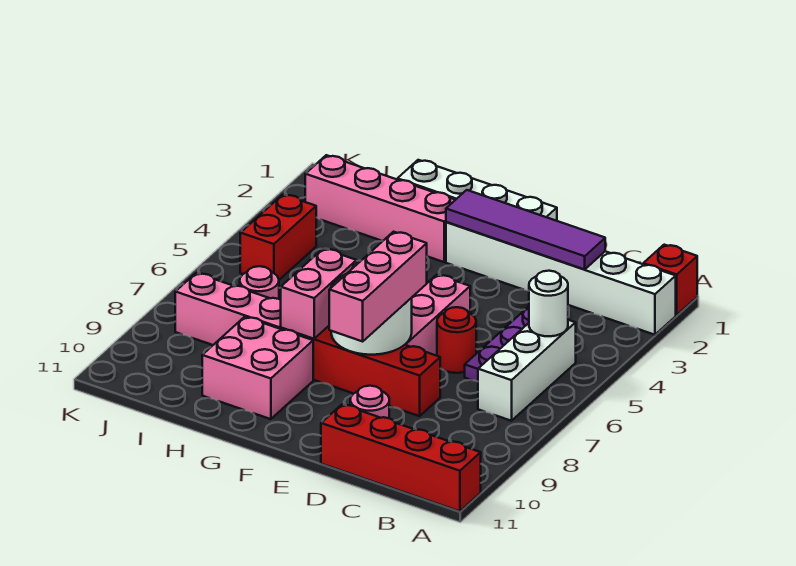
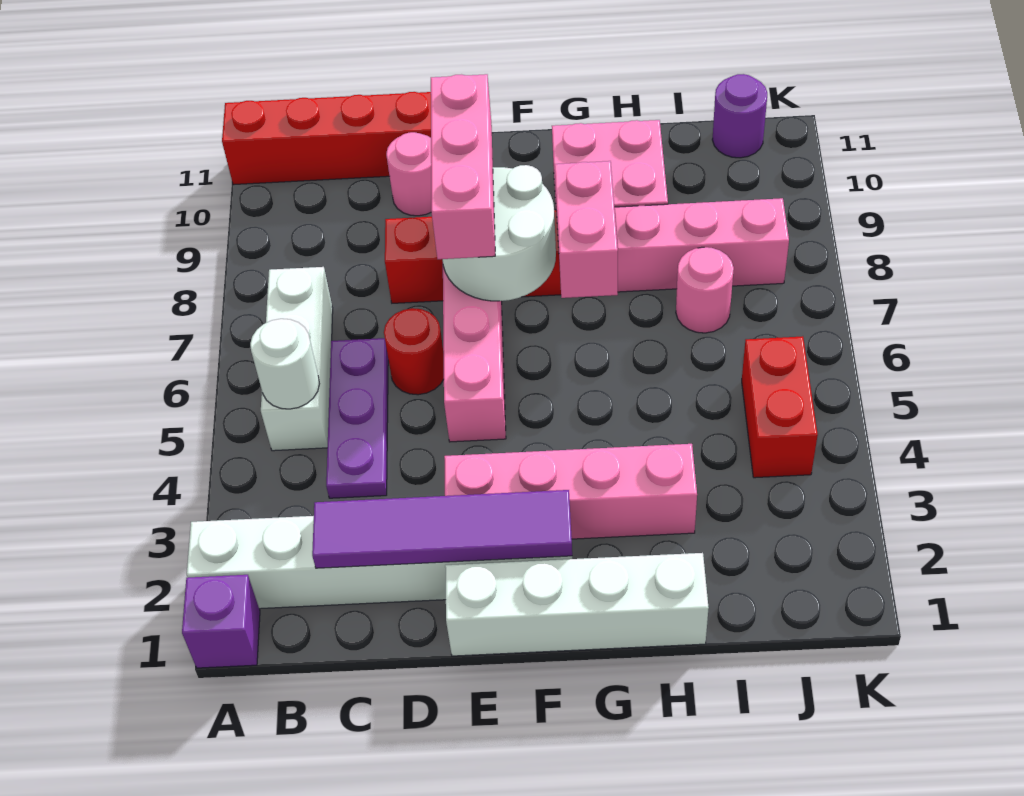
red brick A1 level 1 -> purple brick A1 level 1
pink brick G2:J2 level 1 -> pink brick E3:H3 level 1
none -> purple round brick J11 level 1

